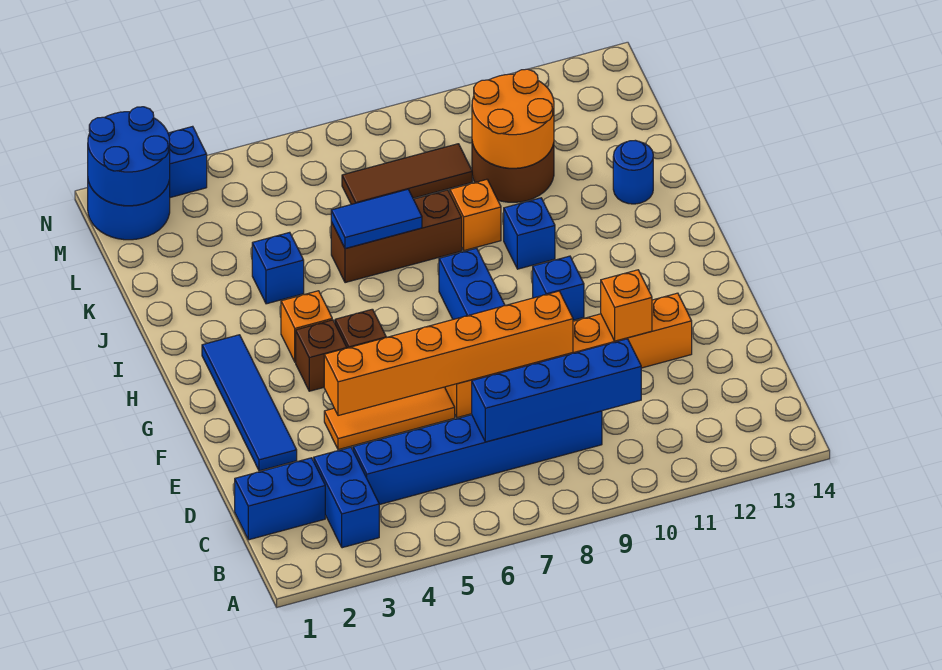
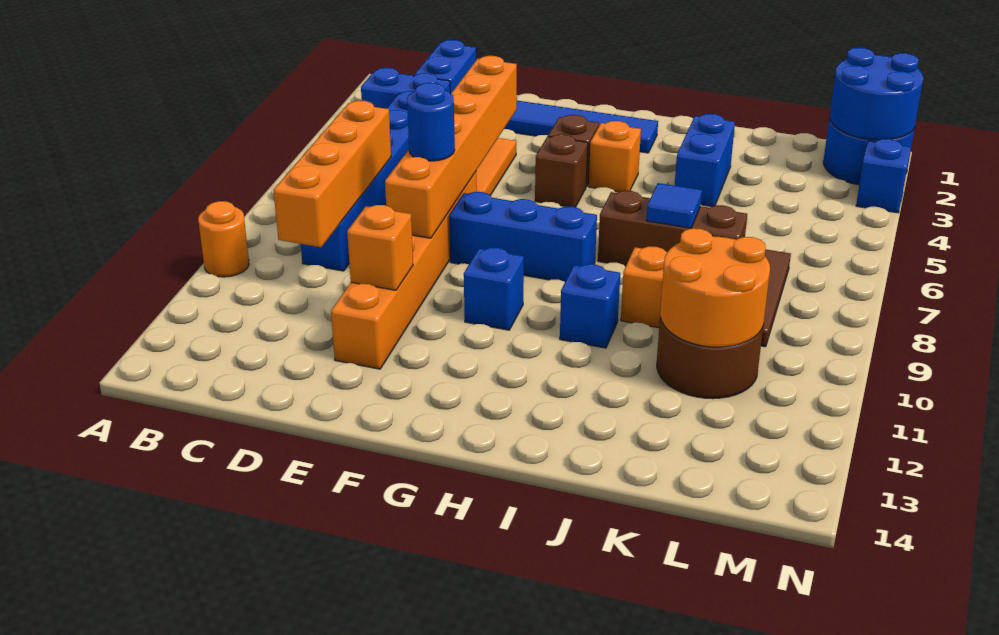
none -> orange round brick A10 level 1
blue brick C7:C10 level 2 -> orange brick C7:C10 level 2
blue brick J4 level 1 -> blue brick J3:J4 level 1
brown brick J6:J8 level 1 -> brown brick I7:K7 level 1
blue tile J6:J7 level 2 -> blue tile J7 level 2
blue round brick J13 level 1 -> blue round brick E8 level 3

